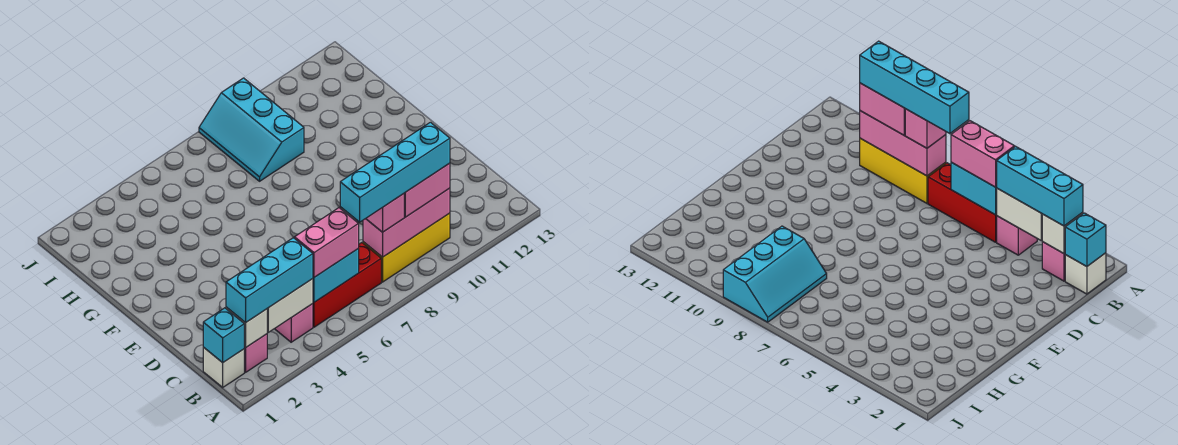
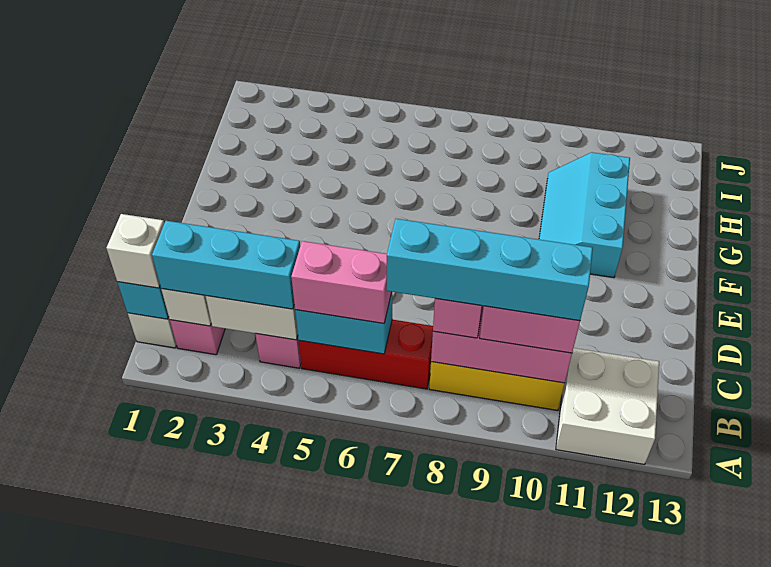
none -> white brick A11:B12 level 1
none -> white brick B1 level 3
cyan slope H8:J9 level 1 top 9 -> cyan slope F10:H11 level 1 top 11

